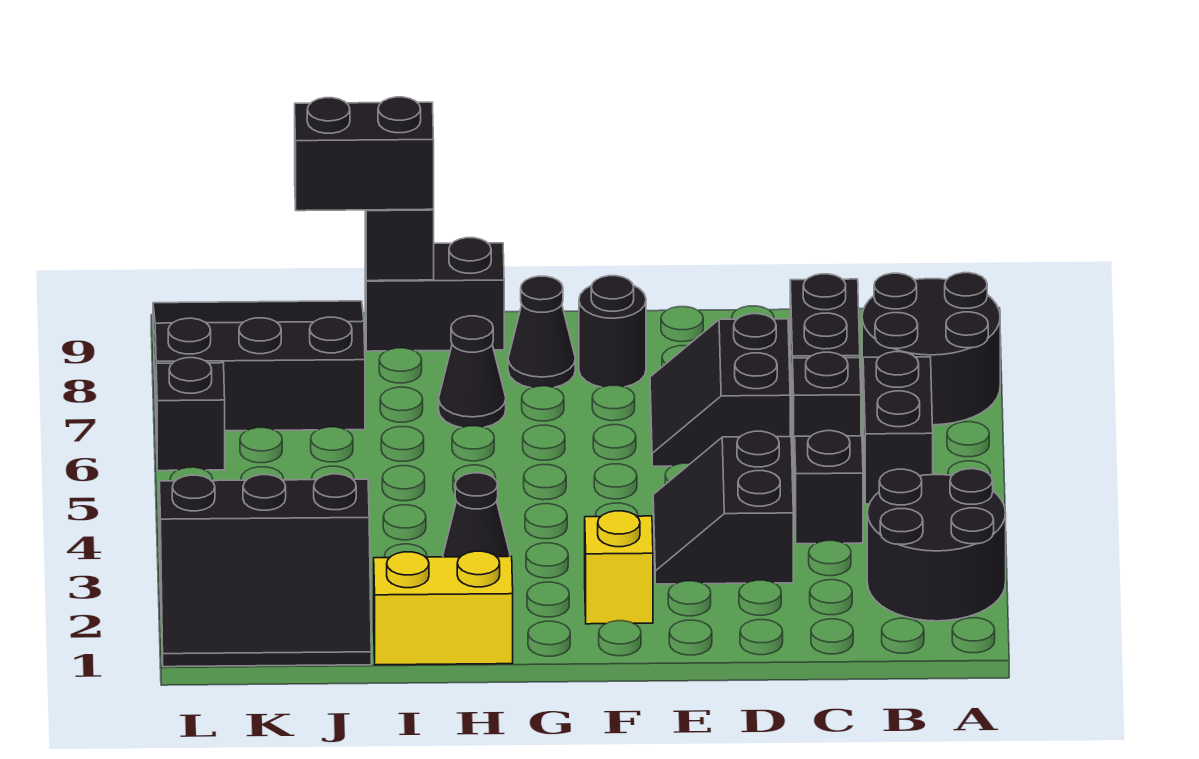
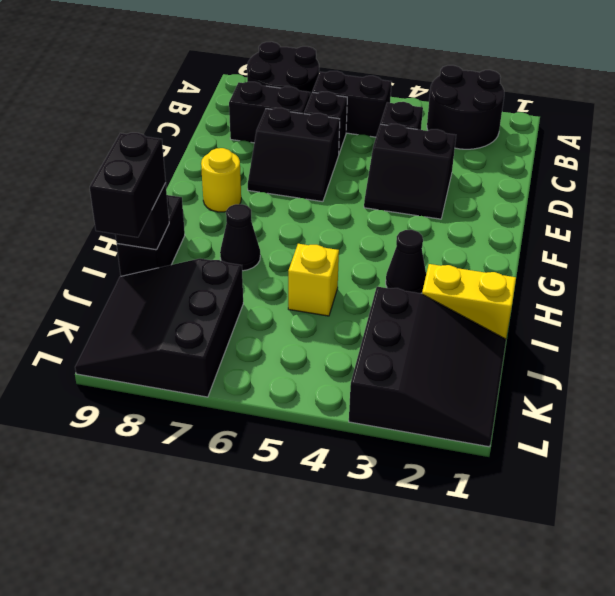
yellow brick F2 level 1 -> yellow brick I5 level 1
black round brick F8 level 1 -> yellow round brick F8 level 1
black cone G8 level 1 -> none
yellow brick H1:I1 level 1 -> yellow brick I1:I2 level 1
black brick L6 level 1 -> none

